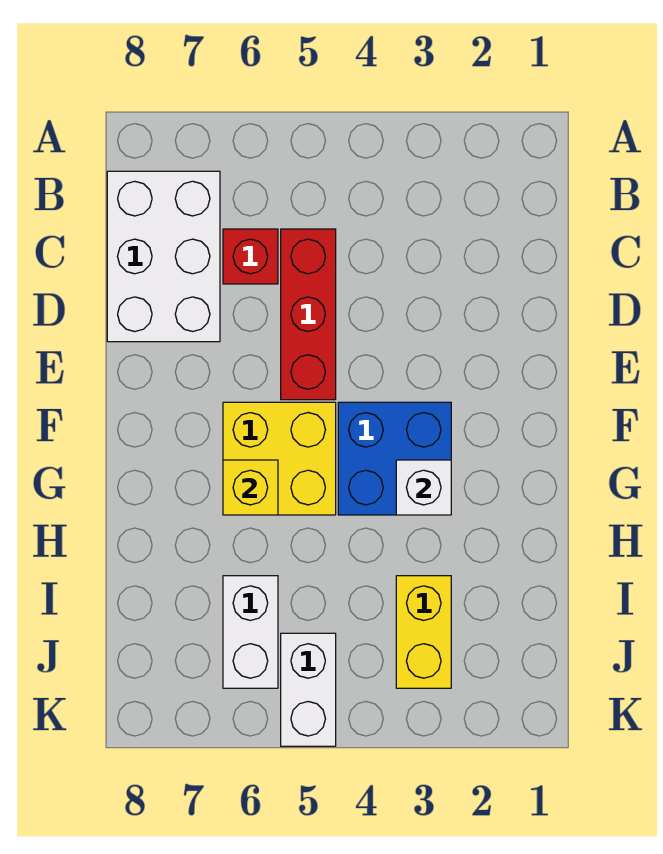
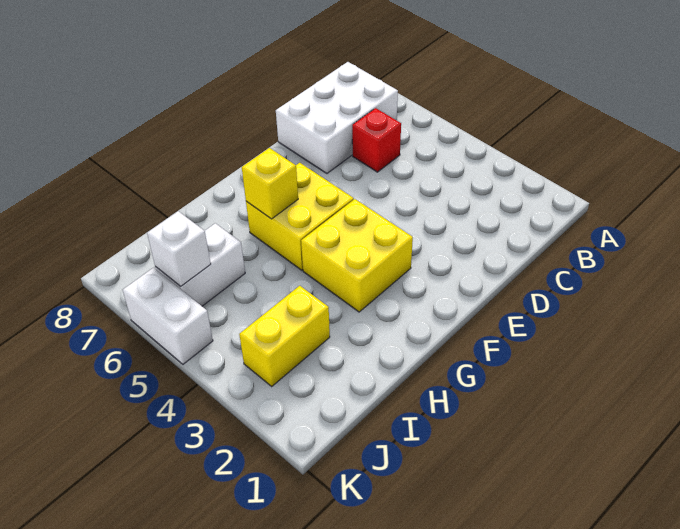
red brick C5:E5 level 1 -> none
blue brick F3:G4 level 1 -> yellow brick F3:G4 level 1
white brick G3 level 2 -> white brick J6 level 2
white brick J5:K5 level 1 -> white brick K5:K6 level 1

